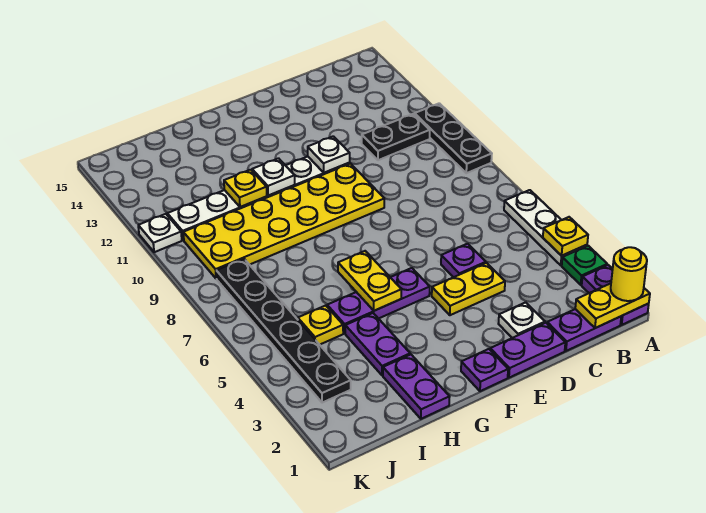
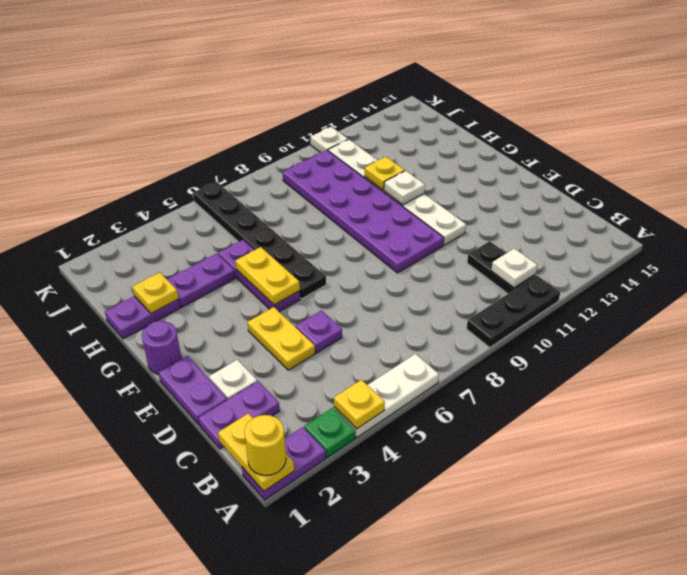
purple plate B1:C1 level 1 -> purple plate C1:C2 level 1
yellow plate E9:J10 level 1 -> purple plate E9:J10 level 1
white plate E11 level 2 -> white plate B11 level 2
purple plate F1 level 1 -> purple round brick F1 level 1
yellow plate G5:G6 level 2 -> yellow plate F5:G5 level 2
yellow plate I5 level 1 -> yellow plate H2 level 2
black plate J3:J8 level 1 -> black plate F6:K6 level 1

